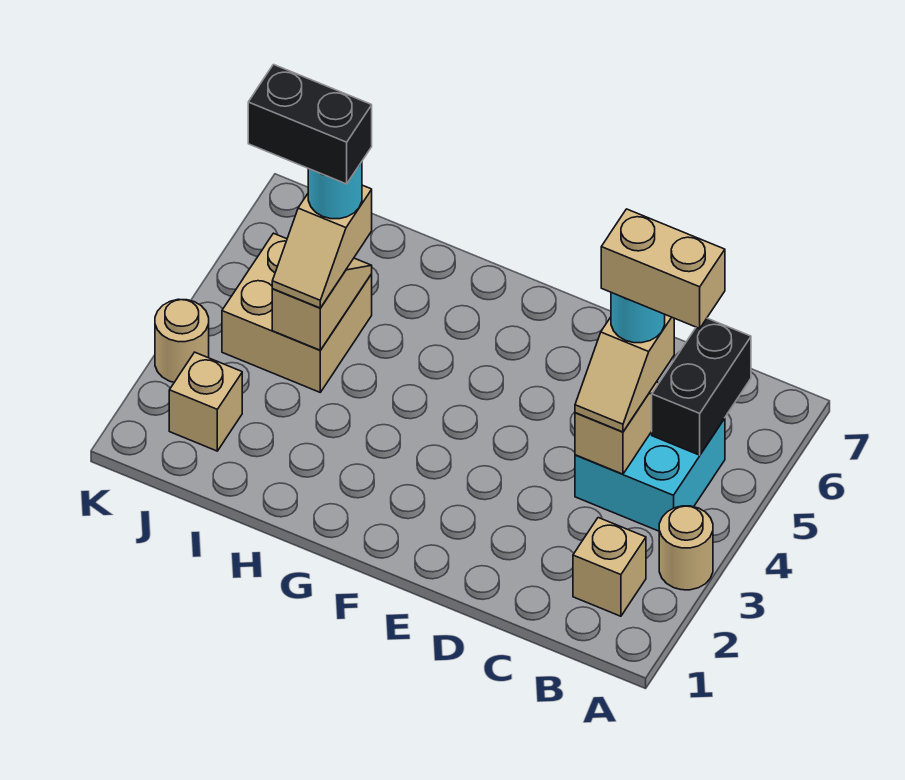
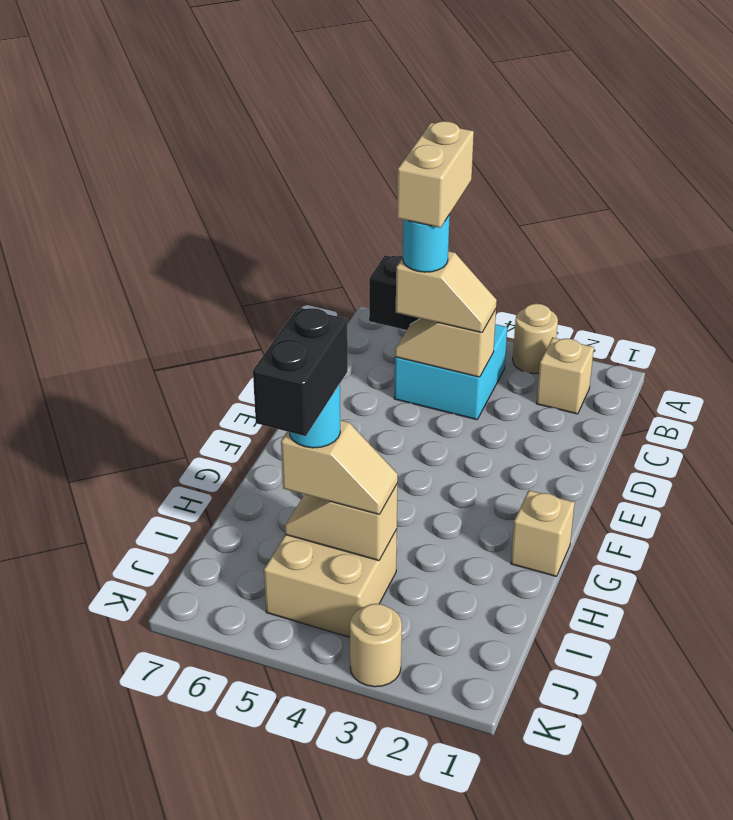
tan brick J2 level 1 -> tan brick G1 level 1

